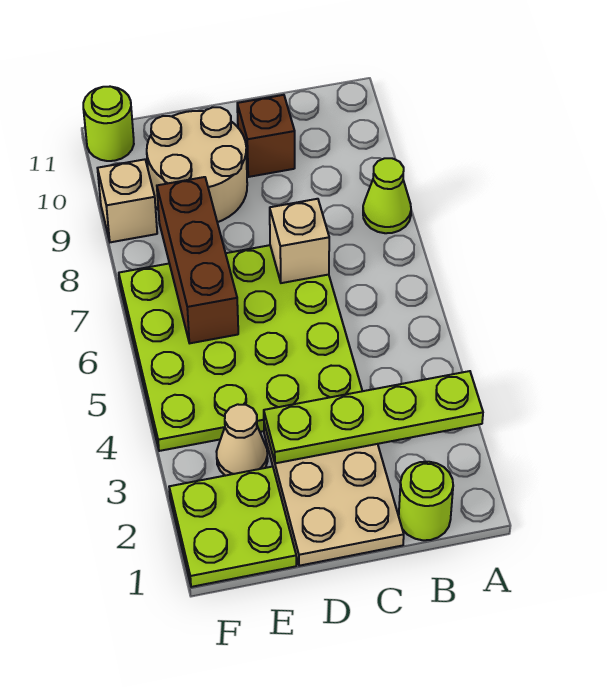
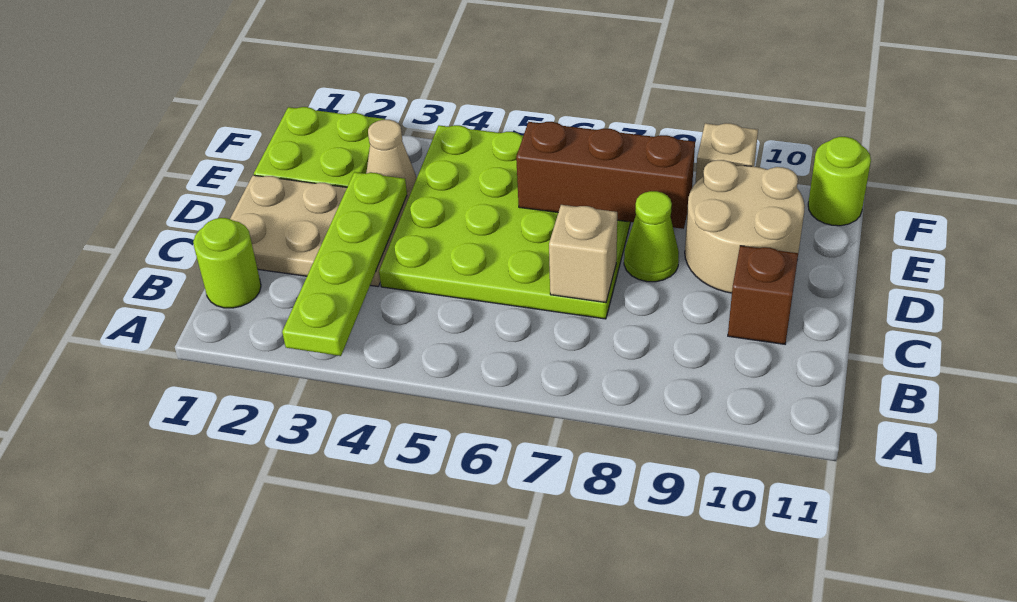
lime cone A8 level 1 -> lime cone D8 level 1

